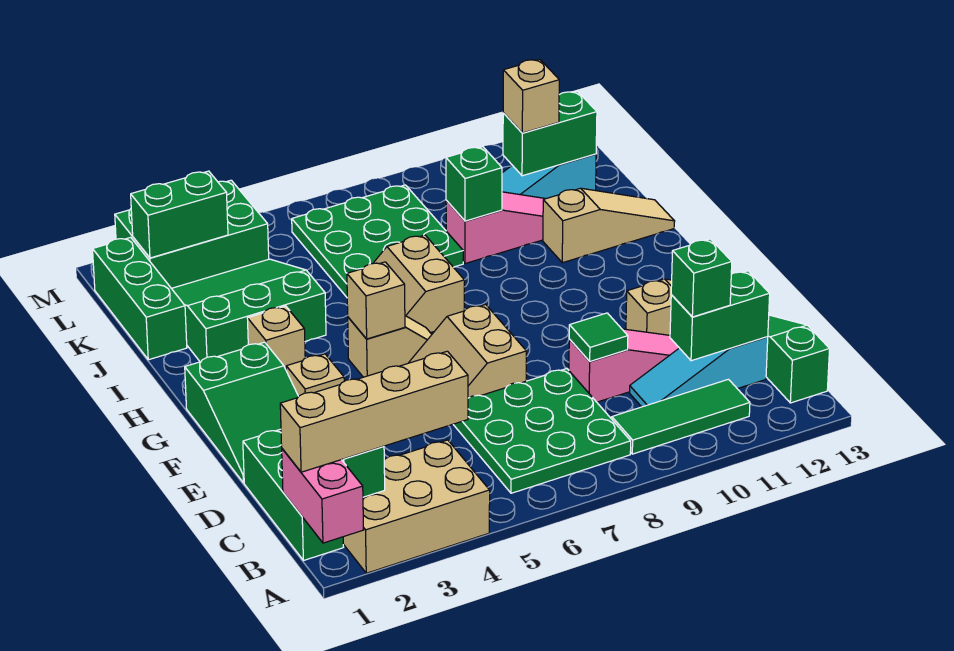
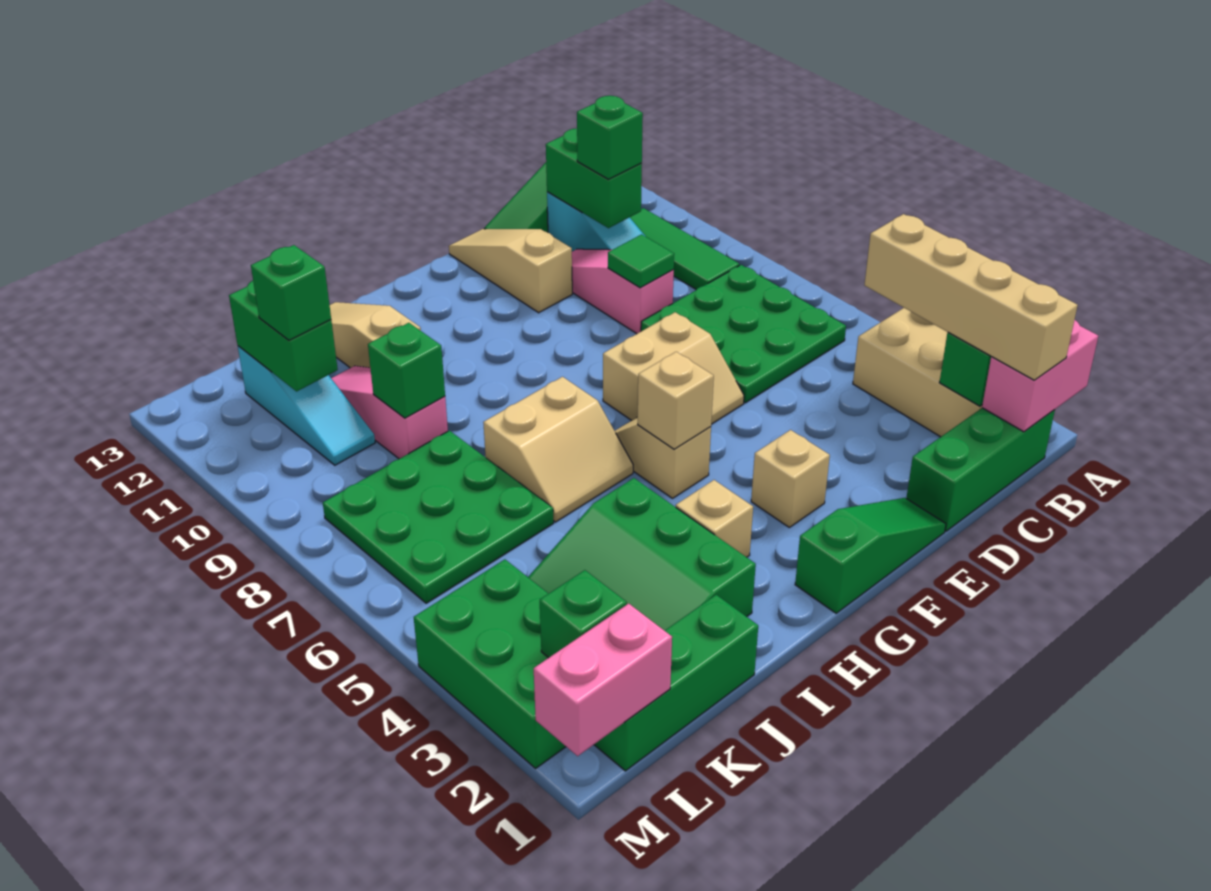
green slope E1:G2 level 1 top G -> green slope E1:G1 level 1 top G
tan brick K11 level 3 -> green brick K11 level 3
none -> pink brick L1:M1 level 2
green brick L2:L3 level 2 -> green brick L2 level 2

